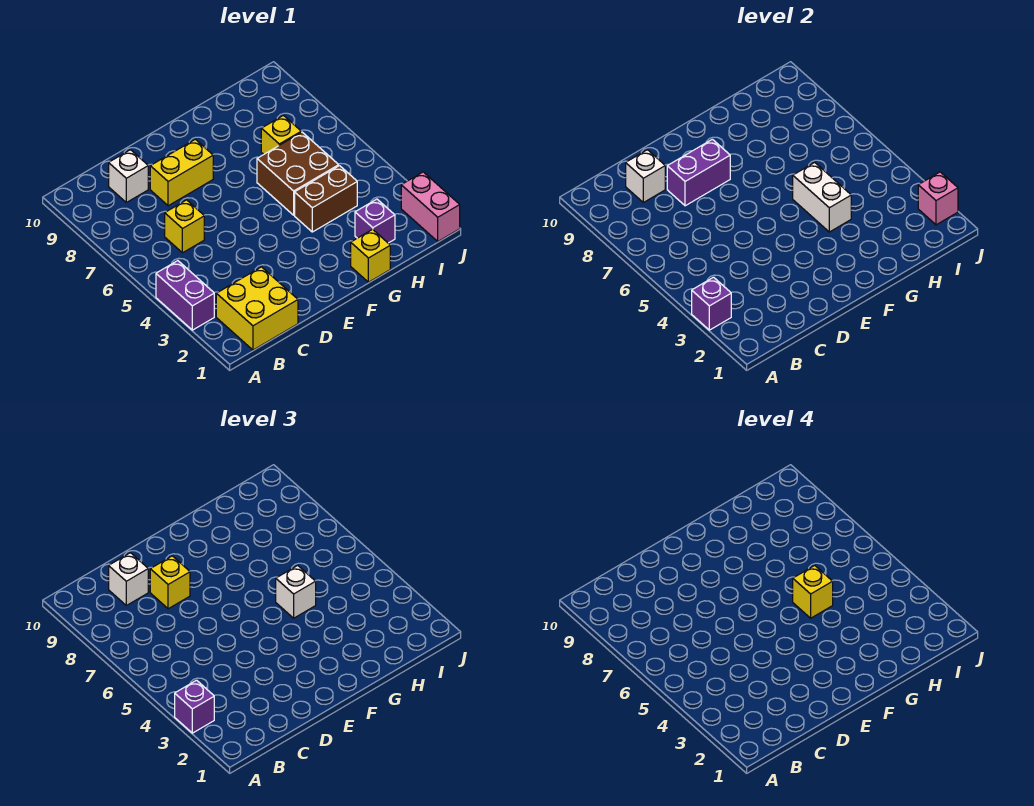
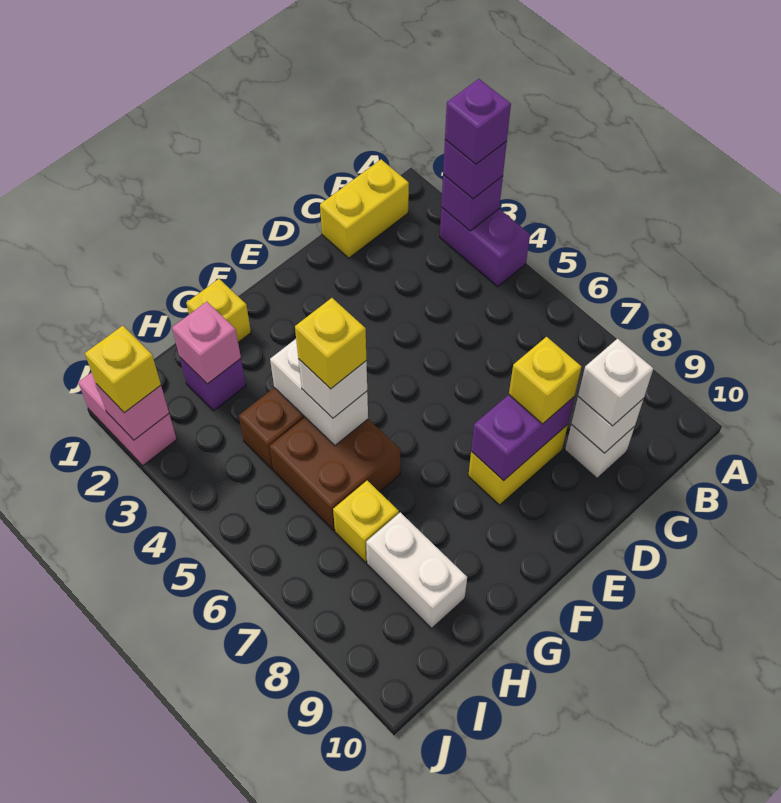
none -> purple brick A3 level 4
yellow brick B1:C2 level 1 -> yellow brick B1:C1 level 1
yellow brick C6 level 1 -> yellow brick J2 level 3
none -> pink brick H2 level 2
none -> white brick H8:H9 level 1

